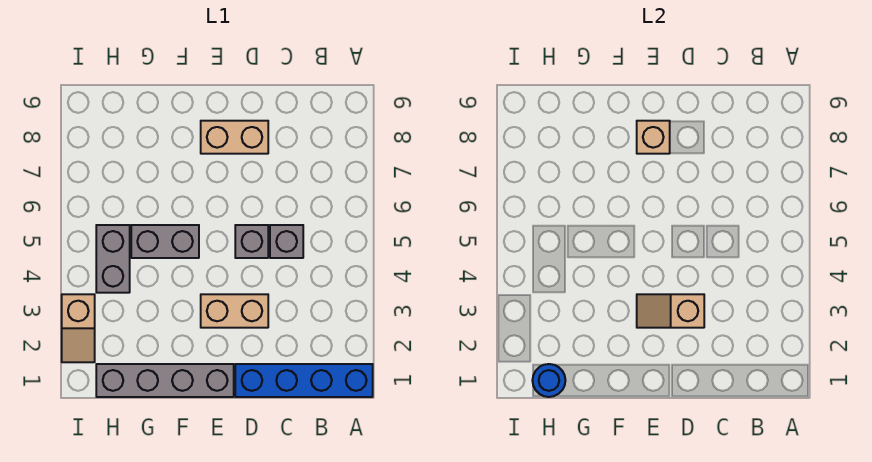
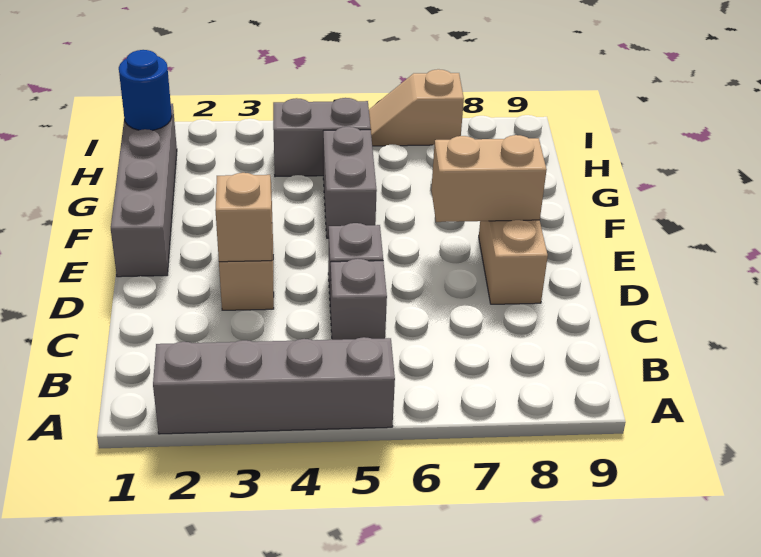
blue brick A1:D1 level 1 -> none
none -> grey brick A2:A5 level 1
tan brick E8 level 2 -> tan brick E7:E8 level 2
tan slope I2:I3 level 1 top 3 -> tan slope I6:I7 level 1 top 7

